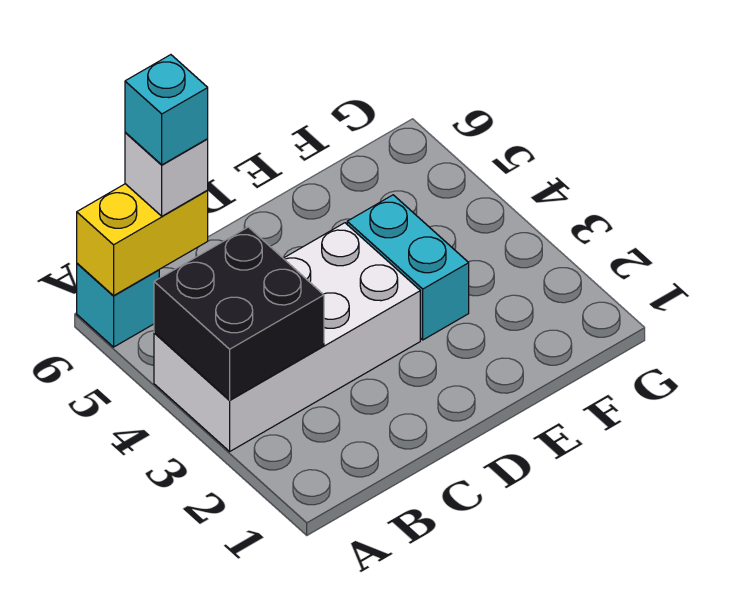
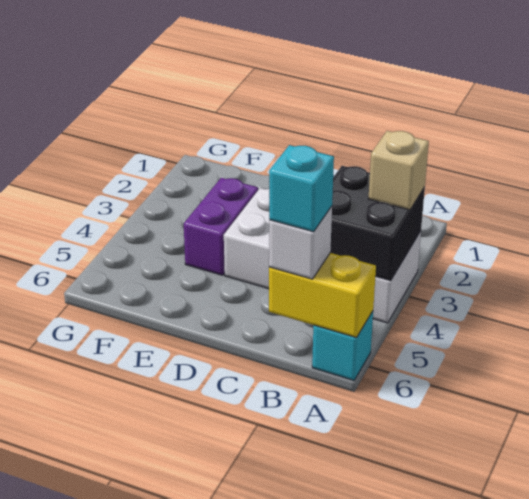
none -> tan brick A3 level 3
cyan brick E3:E4 level 1 -> purple brick E3:E4 level 1

